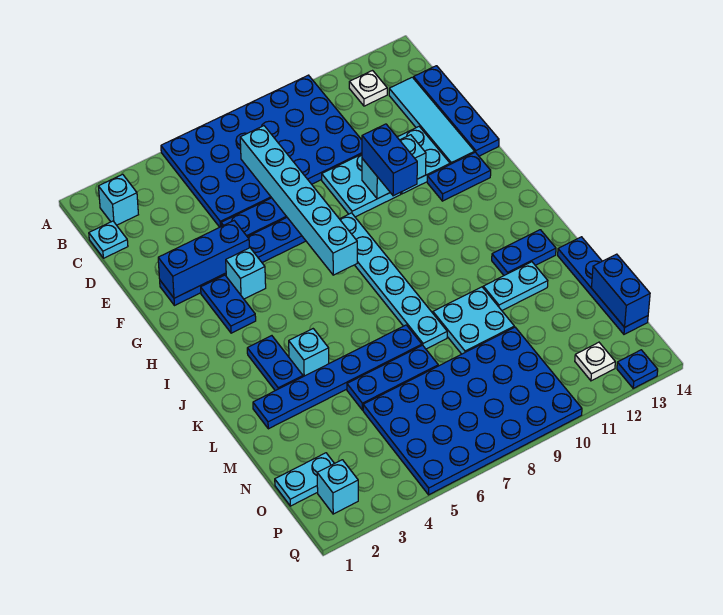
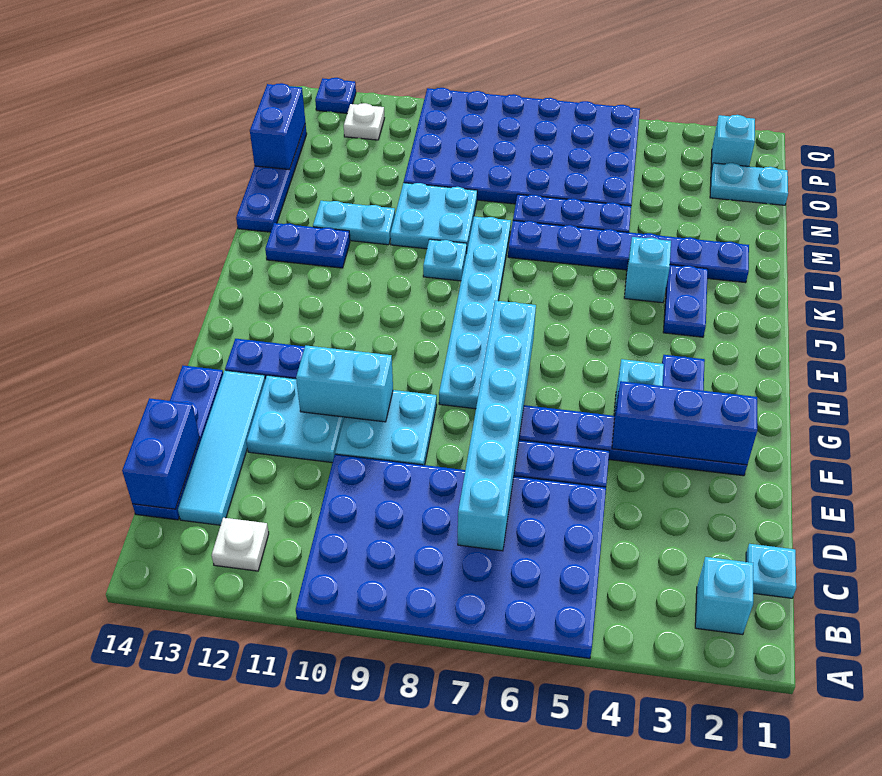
blue brick F10:G10 level 3 -> blue brick C14:D14 level 2
none -> cyan plate K9 level 1

